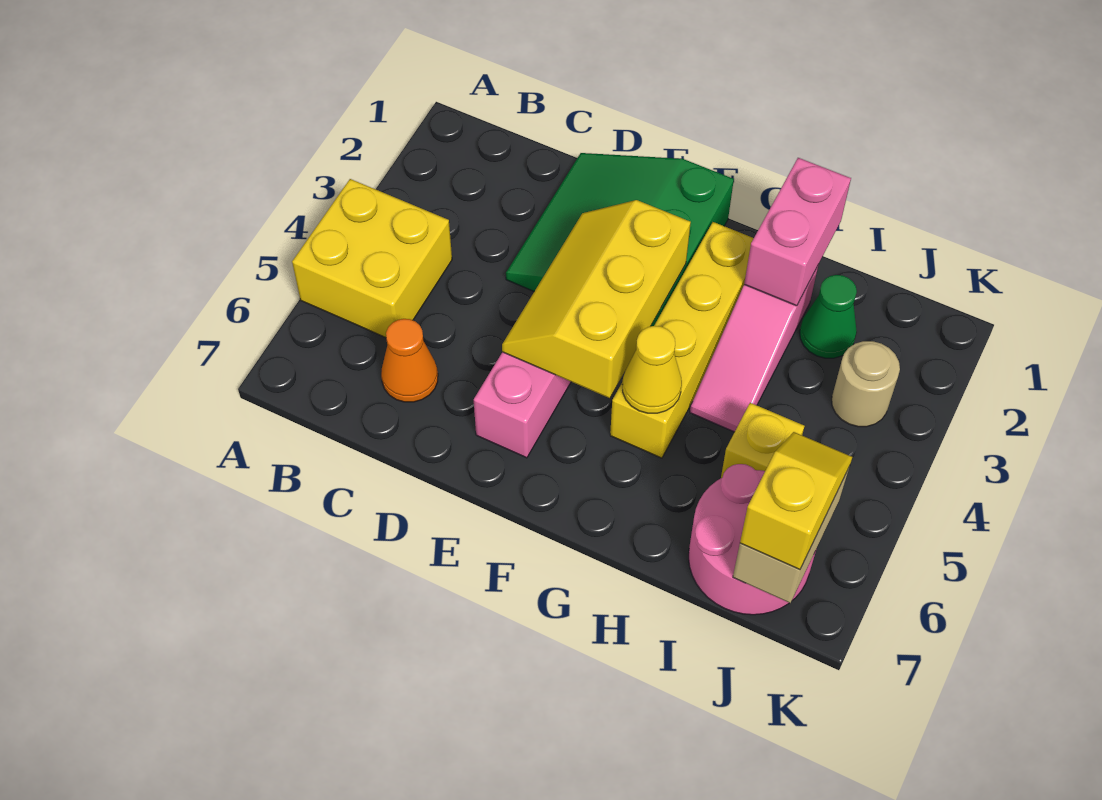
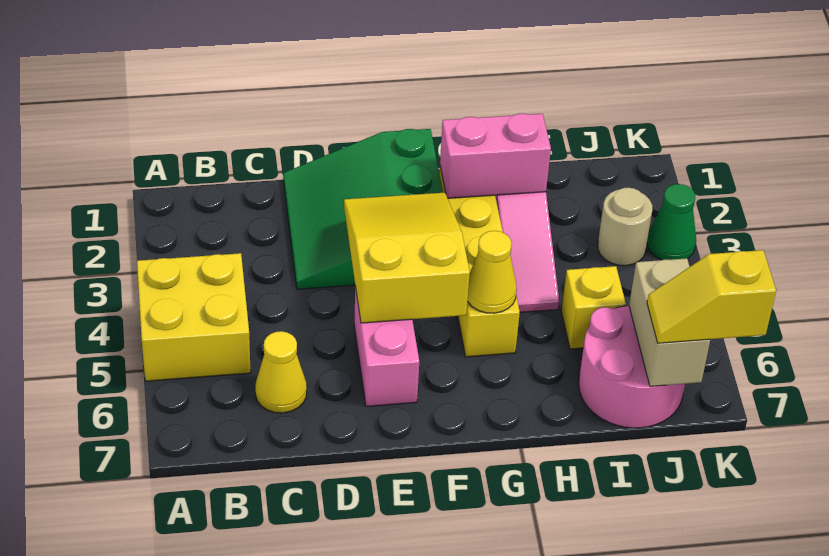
orange cone C6 level 1 -> yellow cone C6 level 1
yellow slope E3:F5 level 2 top F -> yellow slope E3:F5 level 2 top 5
pink brick H1:H2 level 2 -> pink brick G2:H2 level 2
green cone I2 level 1 -> green cone K3 level 1
yellow slope J6:J7 level 3 top 7 -> yellow slope J7:K7 level 3 top K

